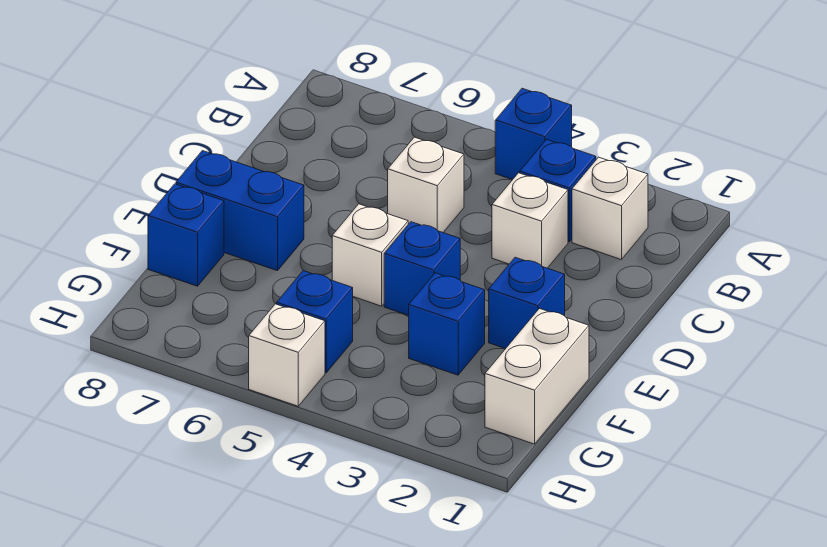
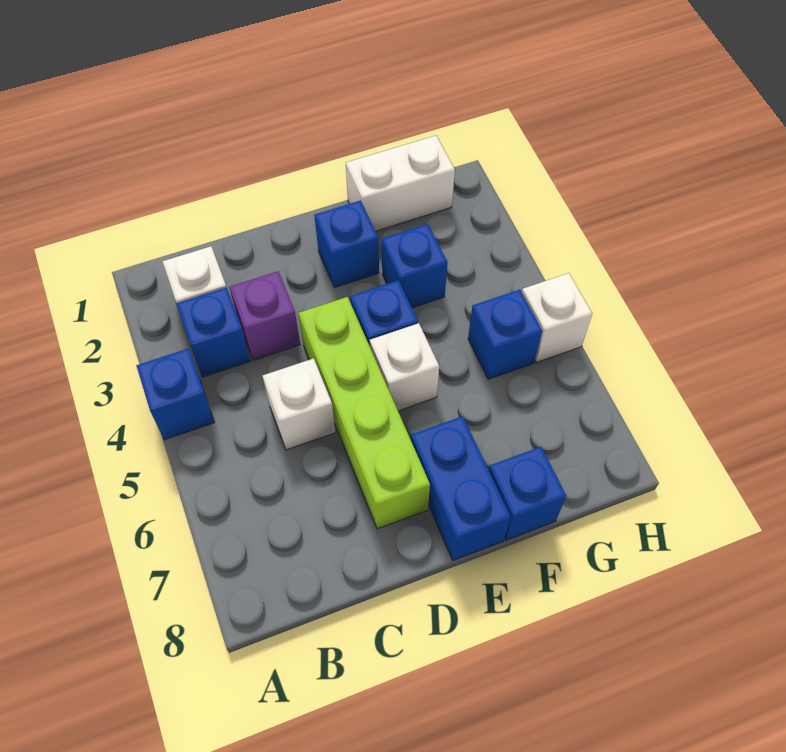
white brick C3 level 1 -> purple brick C3 level 1
none -> lime brick D4:D7 level 1

